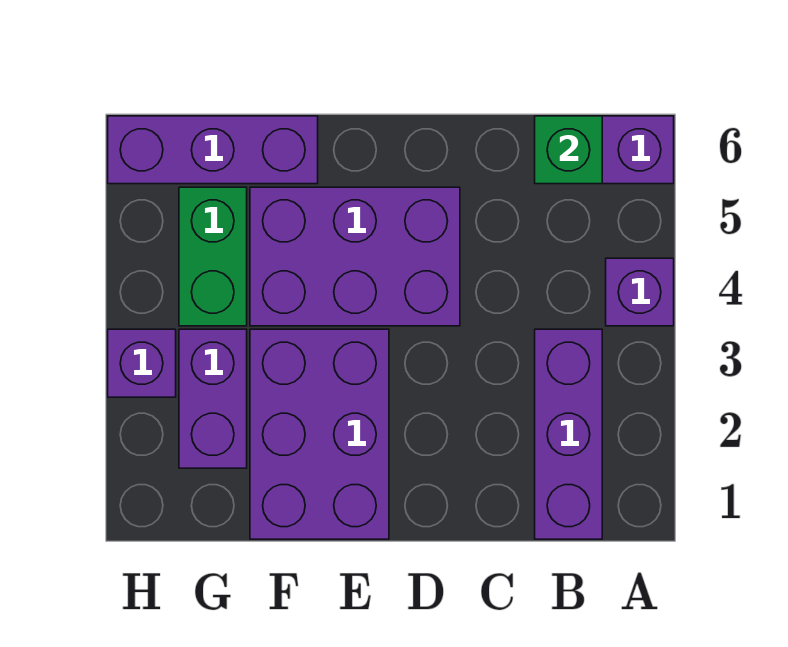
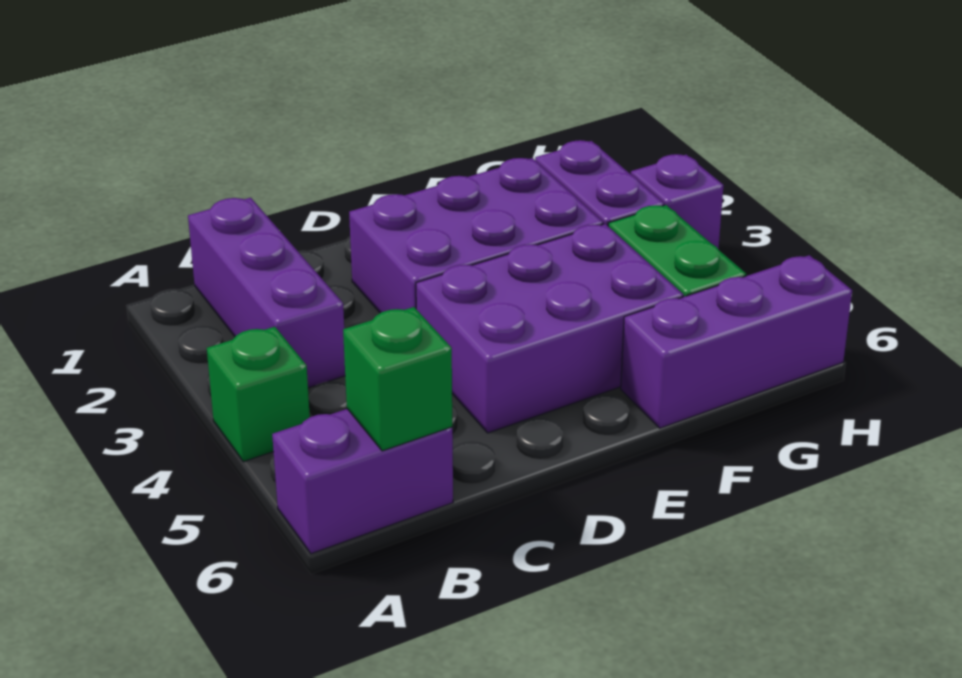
purple brick A4 level 1 -> green brick A4 level 1
purple brick E1:F3 level 1 -> purple brick D2:F3 level 1

